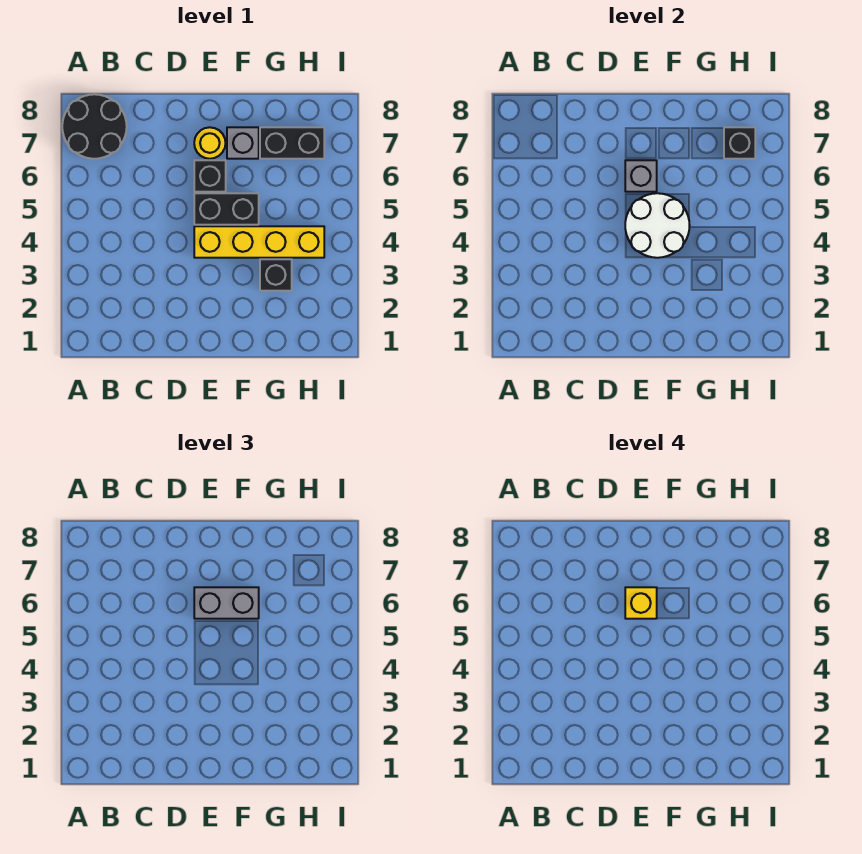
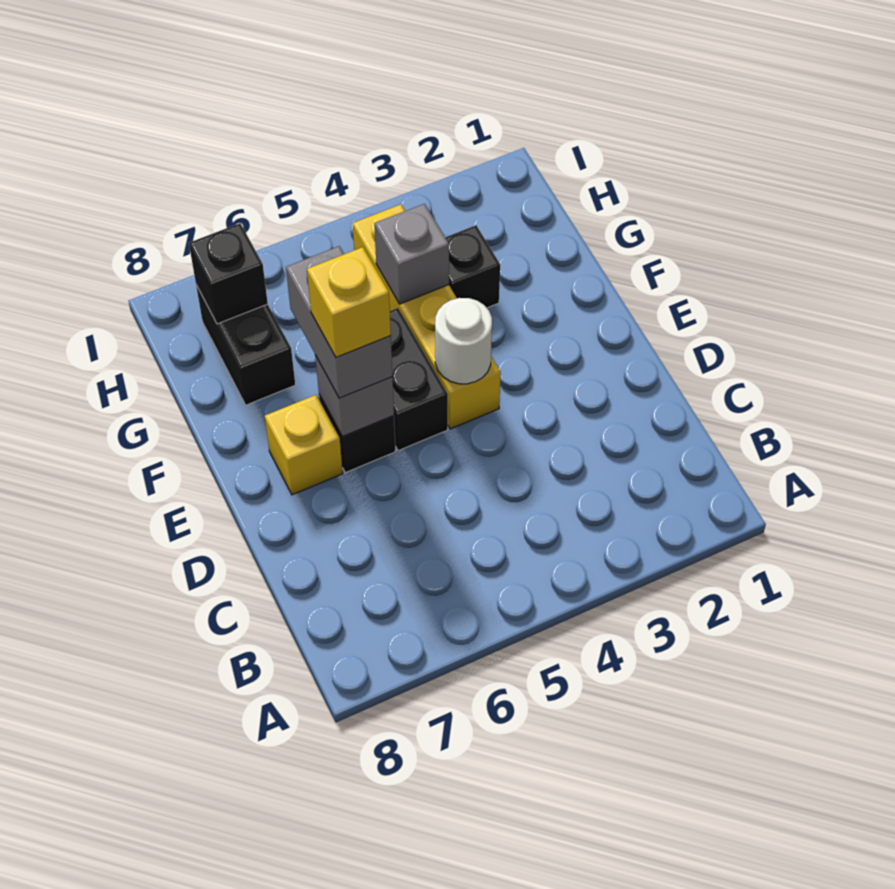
black round brick A7:B8 level 1 -> none
white round brick E4:F5 level 2 -> white round brick E4 level 2
yellow round brick E7 level 1 -> yellow brick E7 level 1
grey brick F7 level 1 -> grey brick G4 level 2

